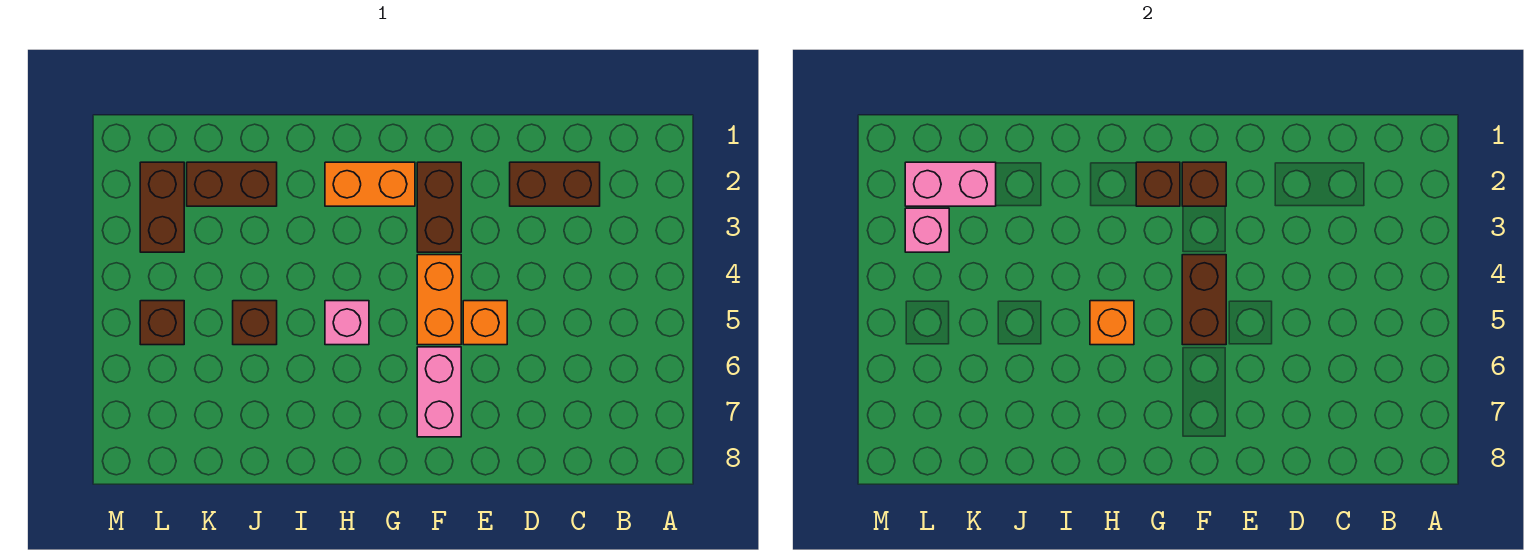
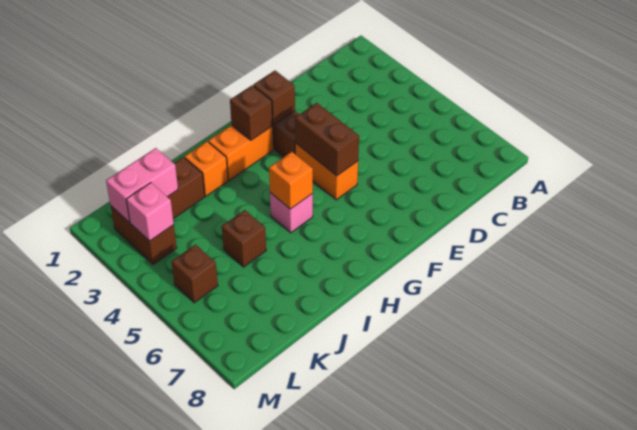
brown brick C2:D2 level 1 -> none
orange brick E5 level 1 -> orange brick I2 level 1
pink brick F6:F7 level 1 -> none

